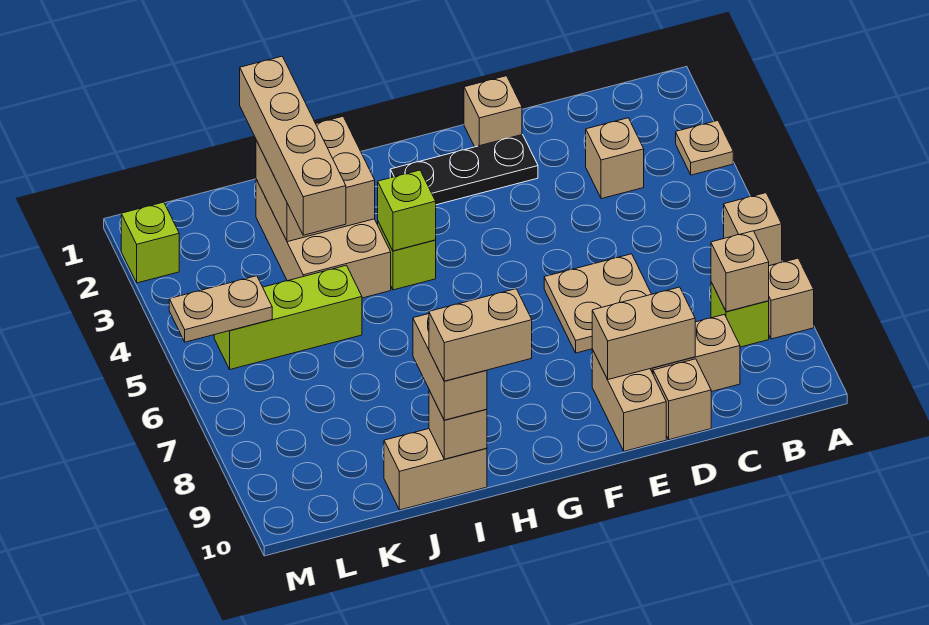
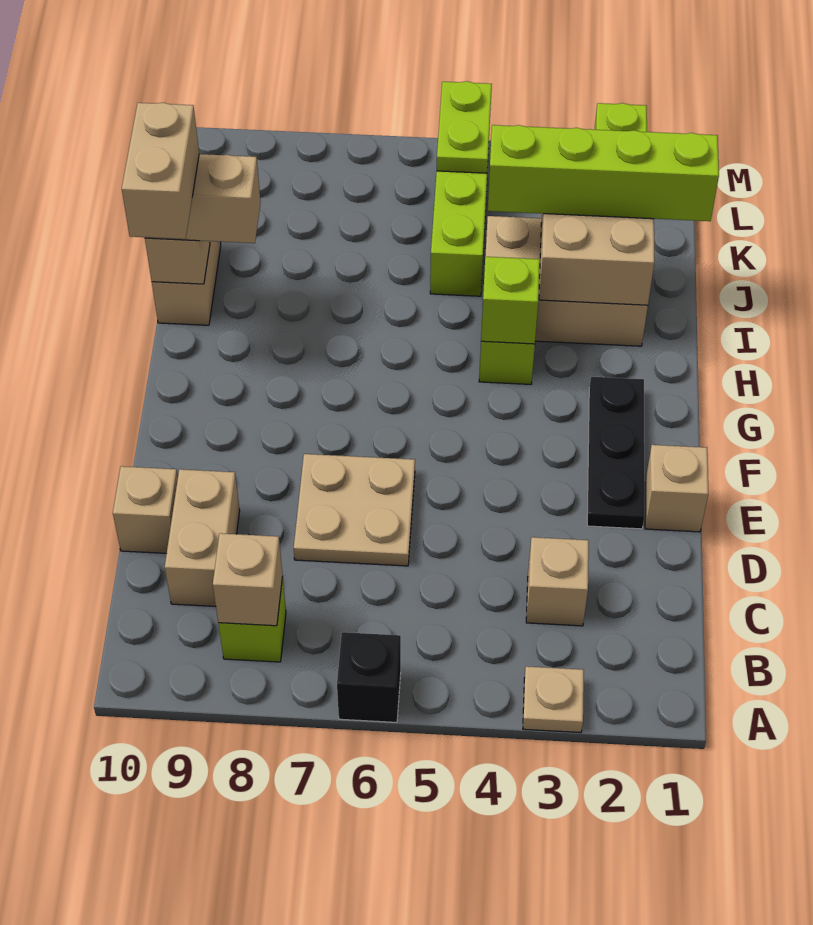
tan brick A6 level 1 -> black brick A6 level 1
tan brick A8 level 1 -> none
tan brick D9:E9 level 2 -> none
tan brick E9:E10 level 1 -> none
tan brick J1:J4 level 3 -> lime brick J1:J4 level 3
tan plate L5:M5 level 2 -> lime plate L5:M5 level 2

